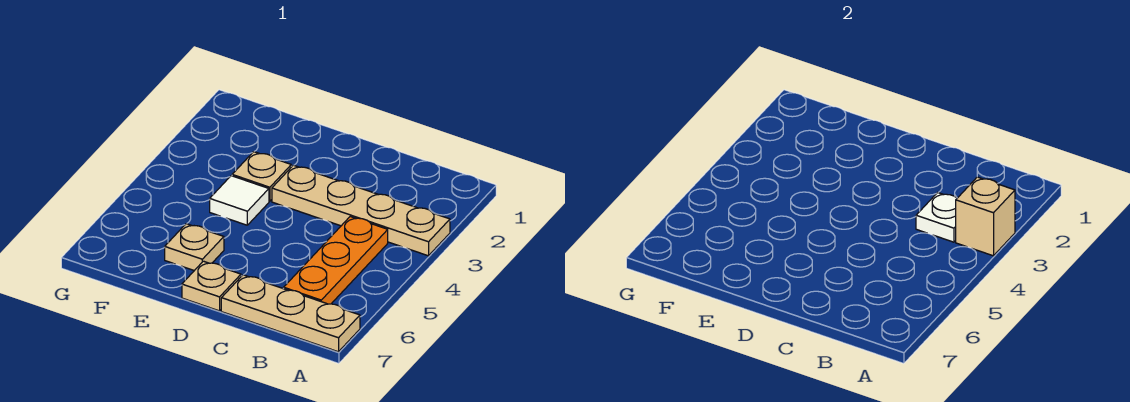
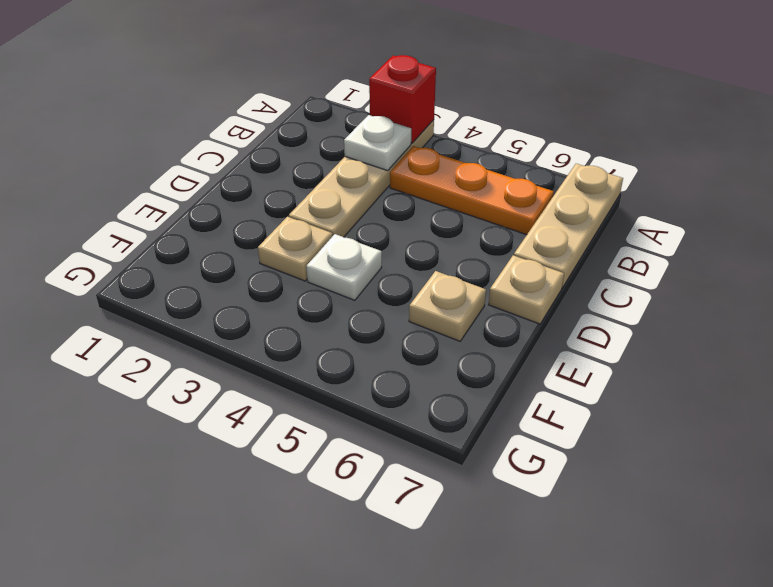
tan brick A3 level 2 -> red brick A3 level 2
white tile E4 level 1 -> white plate E4 level 1

